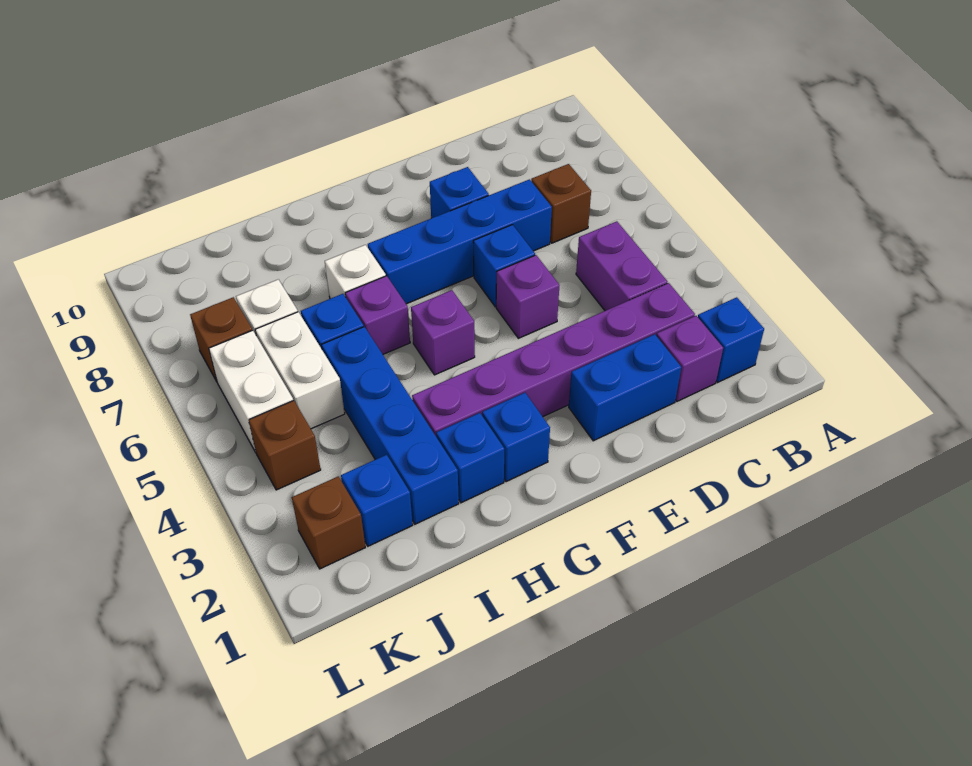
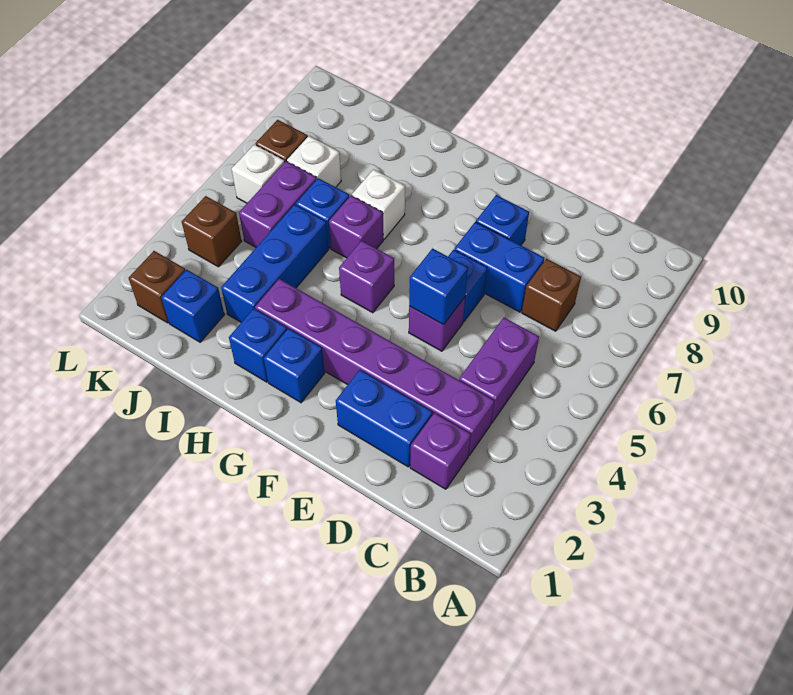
blue brick B2 level 1 -> blue brick E5 level 2
blue brick D7:G7 level 1 -> blue brick D7:E7 level 1
blue brick I2:I5 level 1 -> blue brick I3:I5 level 1
white brick J5:J6 level 1 -> purple brick J5:J6 level 1
white brick K5:K6 level 1 -> white brick K6 level 1

